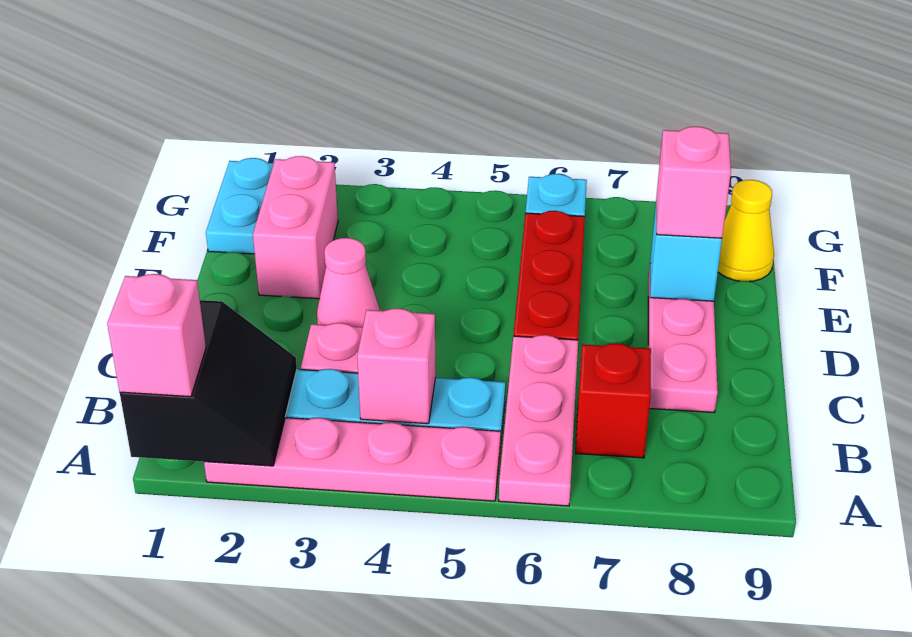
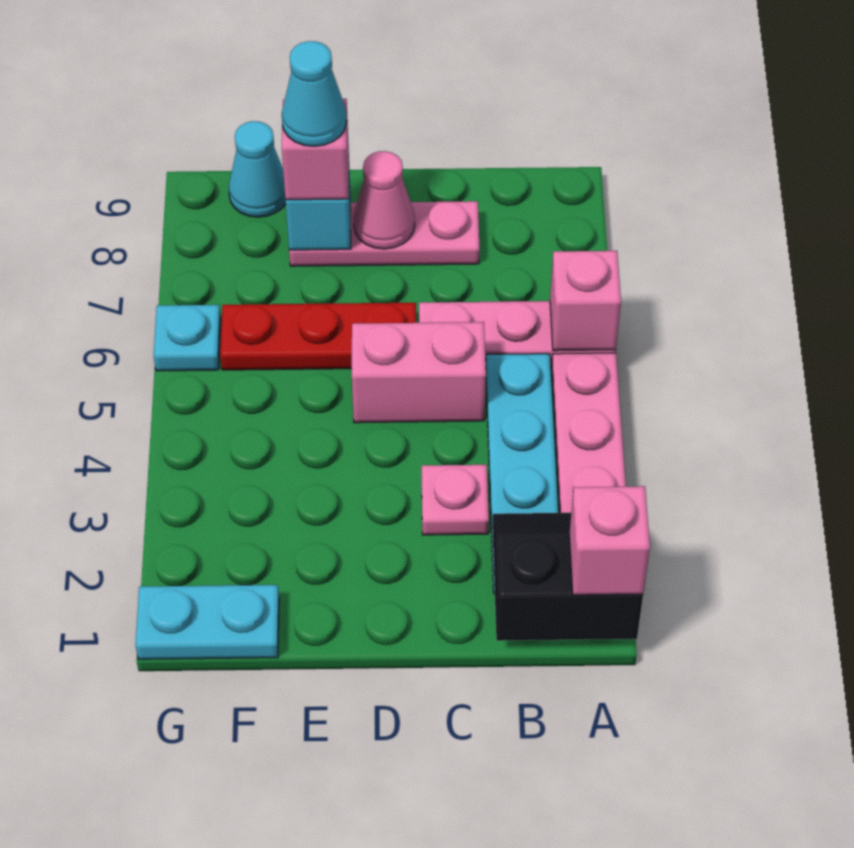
pink brick B4 level 2 -> pink brick A6 level 2
red brick B7 level 1 -> none
pink cone D3 level 1 -> pink cone D8 level 2
pink brick E2:F2 level 1 -> pink brick C5:D5 level 1
none -> cyan cone E8 level 4
yellow cone F9 level 1 -> cyan cone F9 level 1

